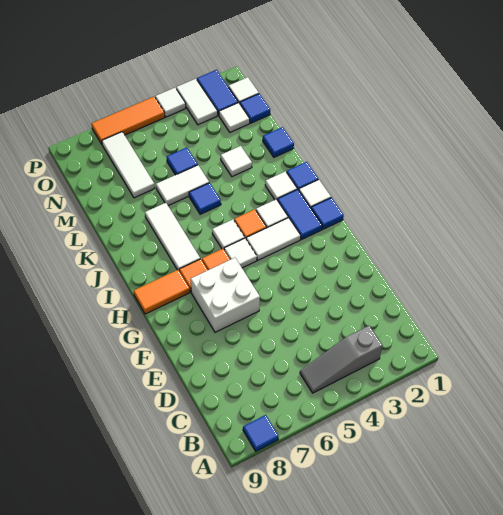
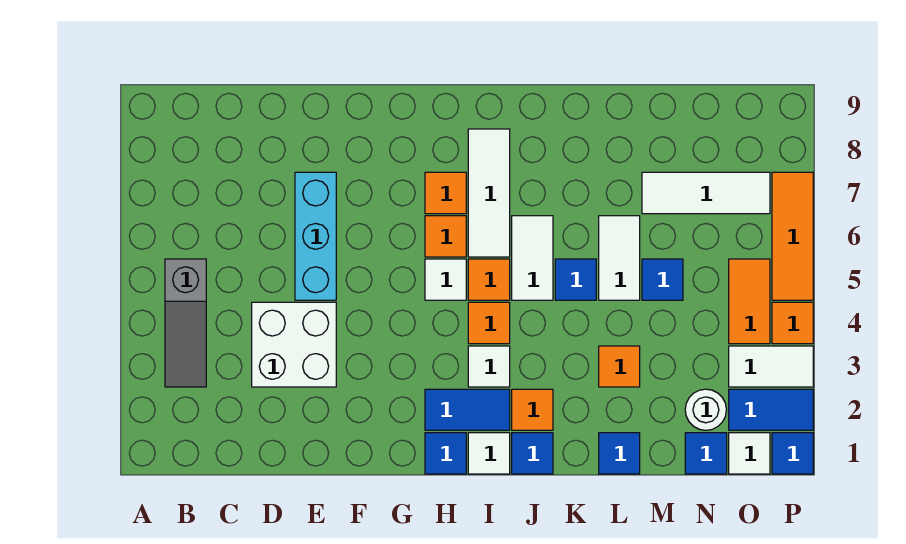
blue tile A8 level 1 -> blue tile P1 level 1
grey slope B3:B5 level 1 top 3 -> grey slope B3:B5 level 1 top 5
none -> cyan brick E5:E7 level 1
white brick F6:G7 level 1 -> white brick D3:E4 level 1
white tile H3:H4 level 1 -> white tile J5:J6 level 1
orange tile H8:H9 level 1 -> orange tile O4:O5 level 1
white tile I5 level 1 -> orange tile I5 level 1
white tile I7:K7 level 1 -> white tile I6:I8 level 1
white tile J2 level 1 -> orange tile J2 level 1
white tile L3 level 1 -> orange tile L3 level 1
white tile N2 level 1 -> white round brick N2 level 1
white tile P4 level 1 -> orange tile P4 level 1

